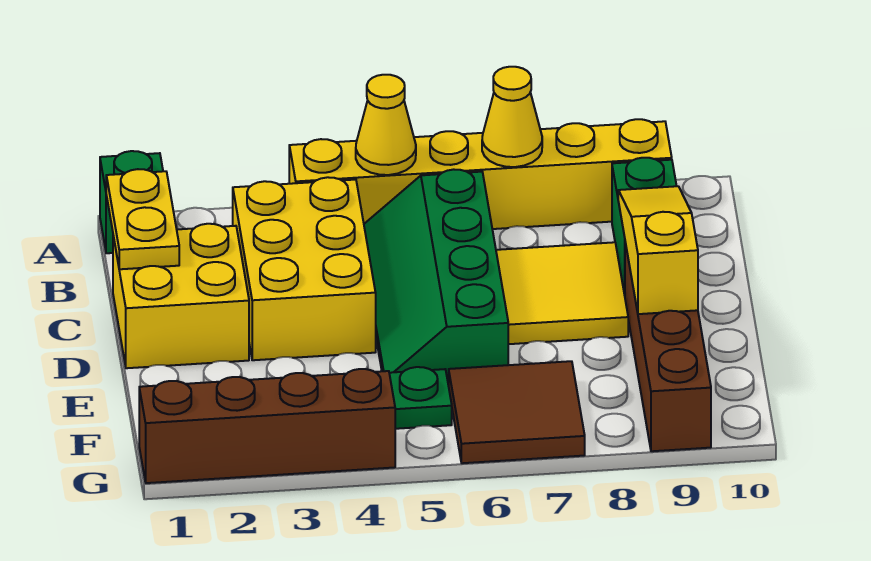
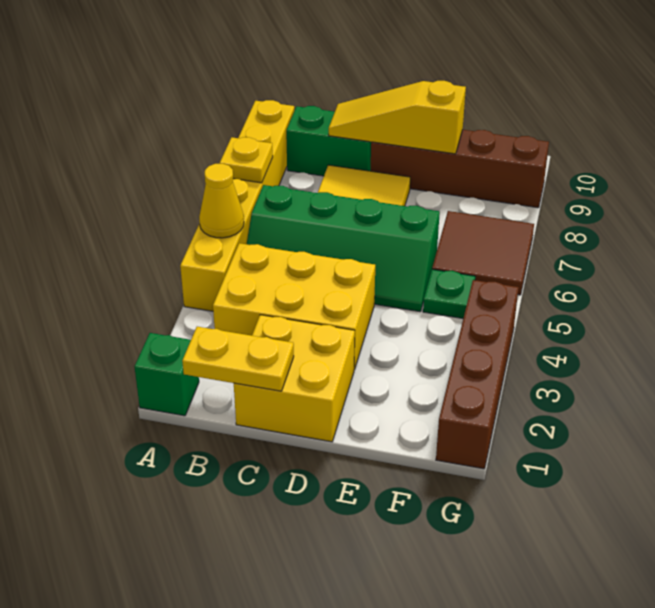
yellow cone A7 level 2 -> yellow plate A7 level 2

